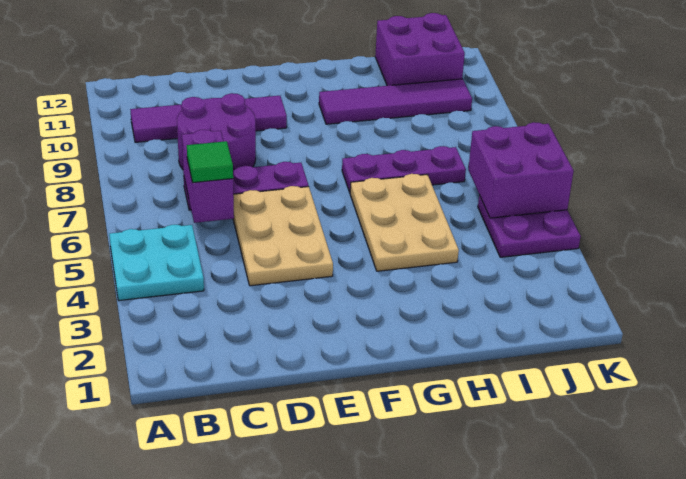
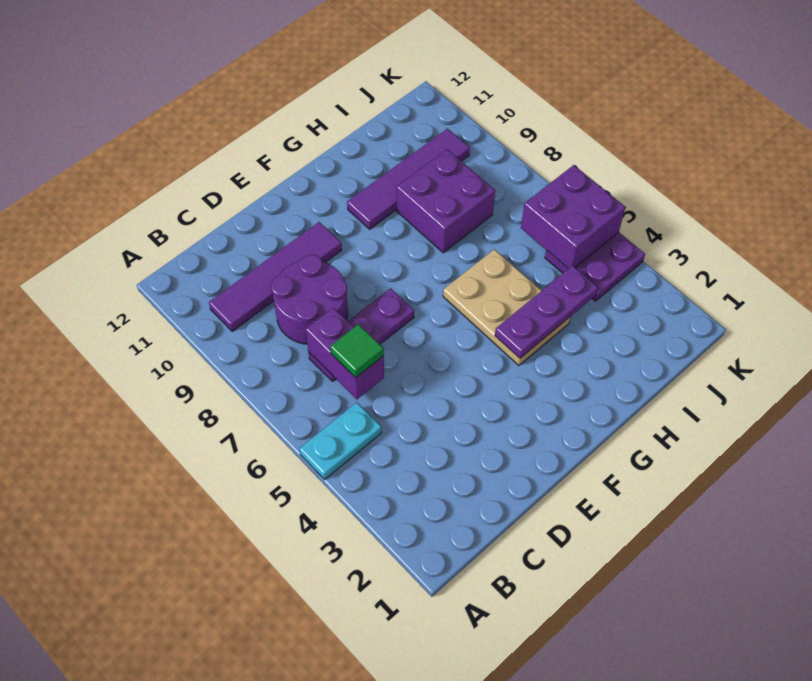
cyan plate A4:B5 level 1 -> cyan plate A5:B5 level 1
tan plate D4:E6 level 1 -> none
purple plate G7:I7 level 1 -> purple plate G4:I4 level 2
purple brick I11:J12 level 1 -> purple brick H8:I9 level 1

